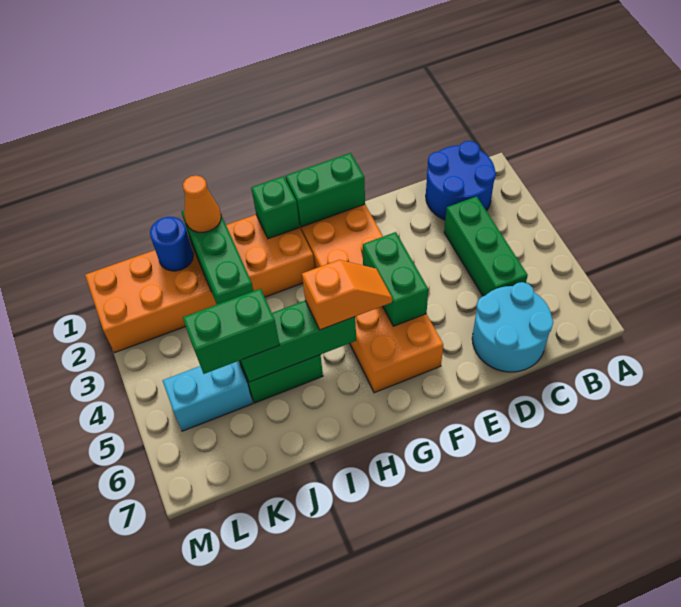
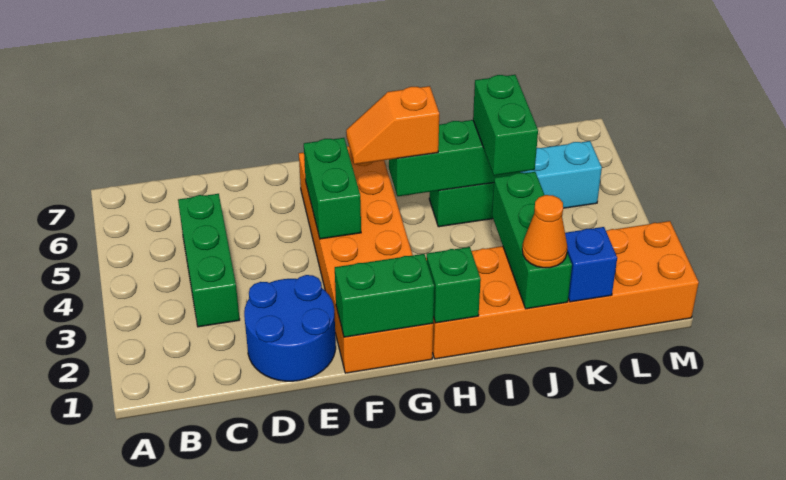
blue round brick B1:C2 level 1 -> blue round brick D1:E2 level 1
cyan round brick C6:D7 level 1 -> none
green brick J5:K5 level 3 -> green brick J4:J5 level 3
blue round brick K1 level 2 -> blue brick K1 level 2

